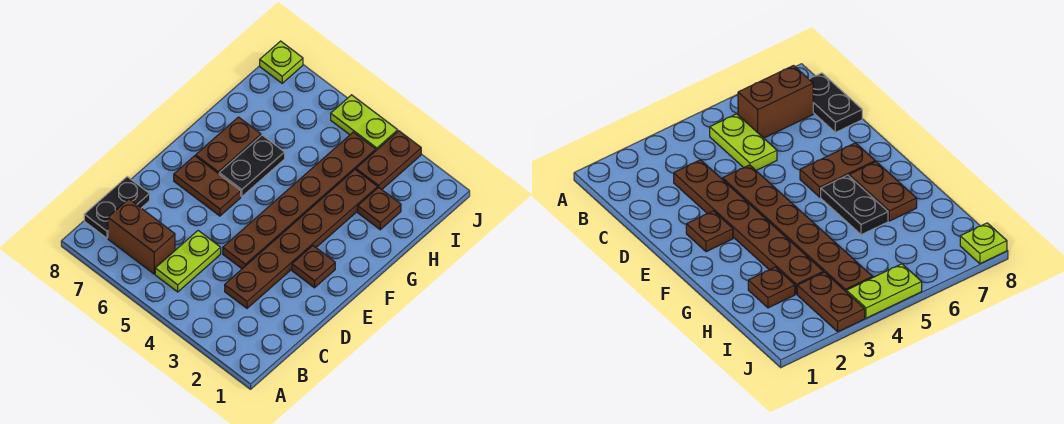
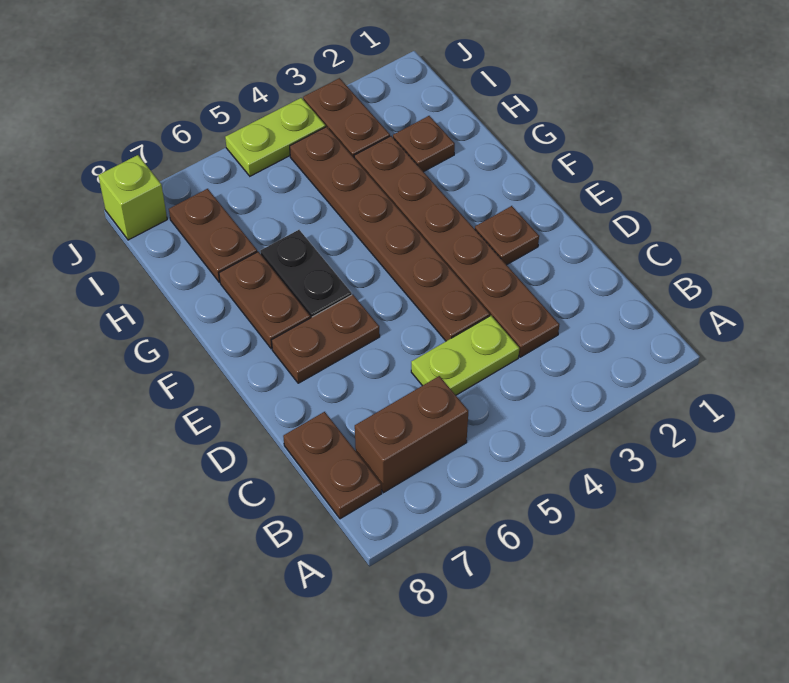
lime plate B5:C5 level 1 -> lime plate C4:C5 level 1
black plate B8:C8 level 1 -> brown plate B8:C8 level 1
none -> brown plate H7:I7 level 1
lime plate J8 level 1 -> lime brick J8 level 1

